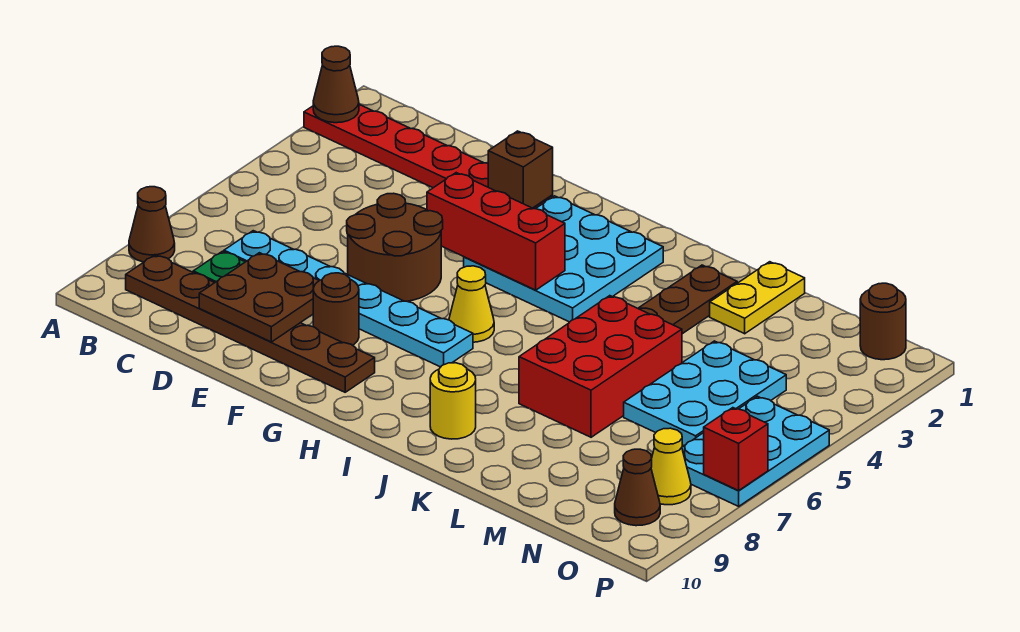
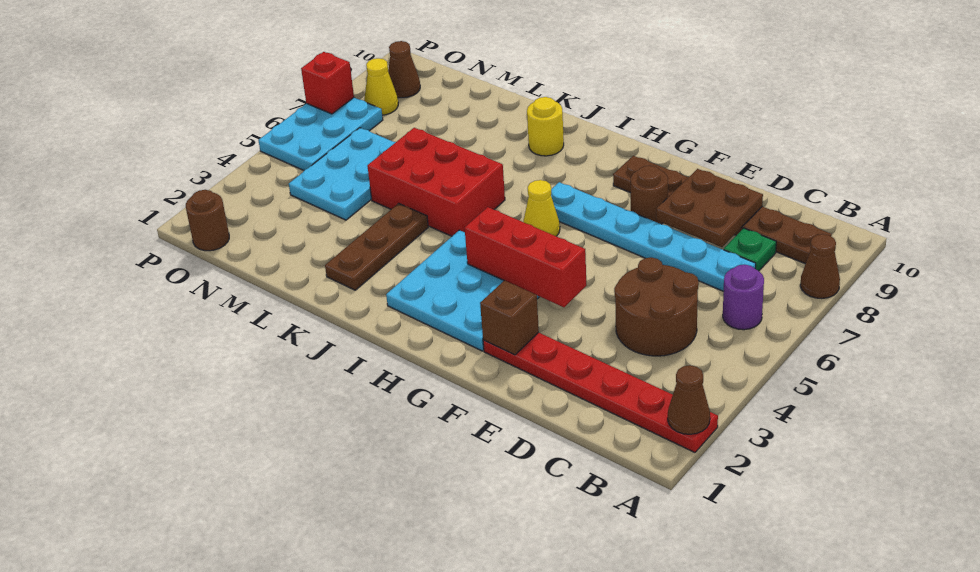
none -> purple round brick B6 level 1
brown round brick E5:F6 level 1 -> brown round brick C4:D5 level 1
red brick K5:L7 level 1 -> red brick J5:L6 level 1
yellow plate L1:L2 level 1 -> none

